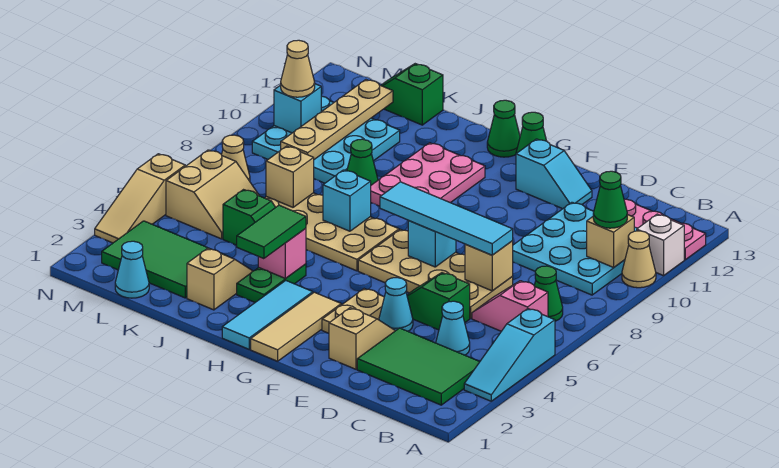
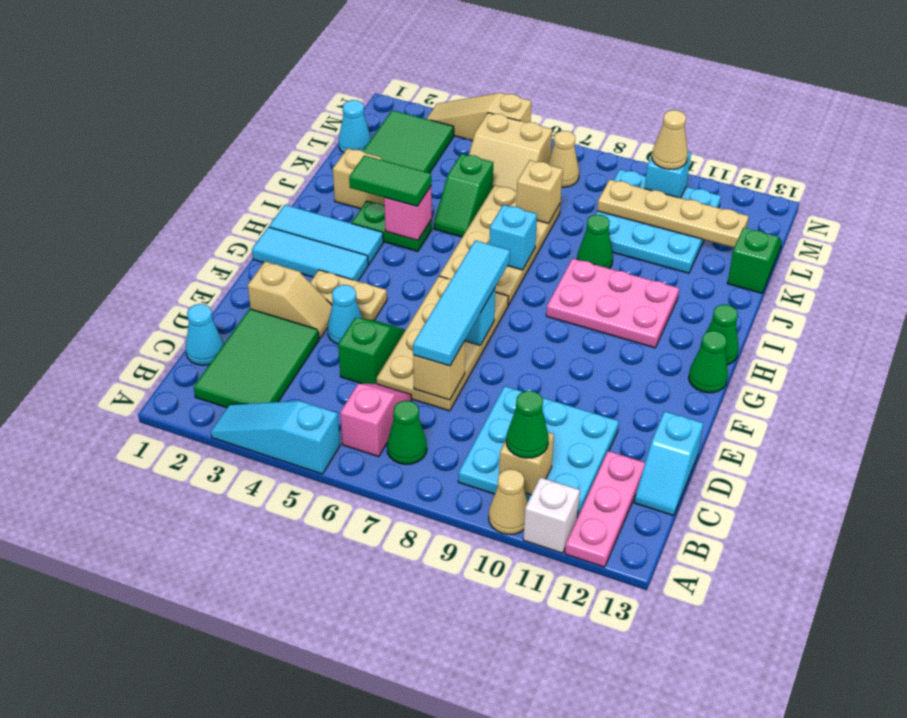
cyan cone C4 level 1 -> cyan cone C1 level 1
cyan slope E12:F12 level 1 top F -> cyan slope C13:D13 level 1 top D
tan tile G1:G3 level 1 -> cyan tile G1:G3 level 1

